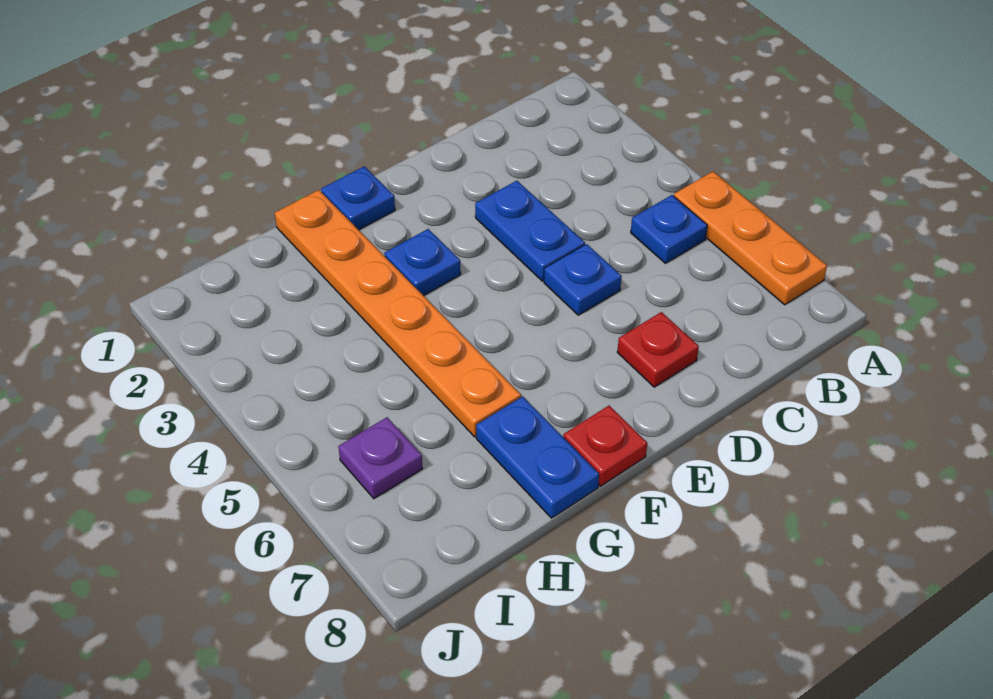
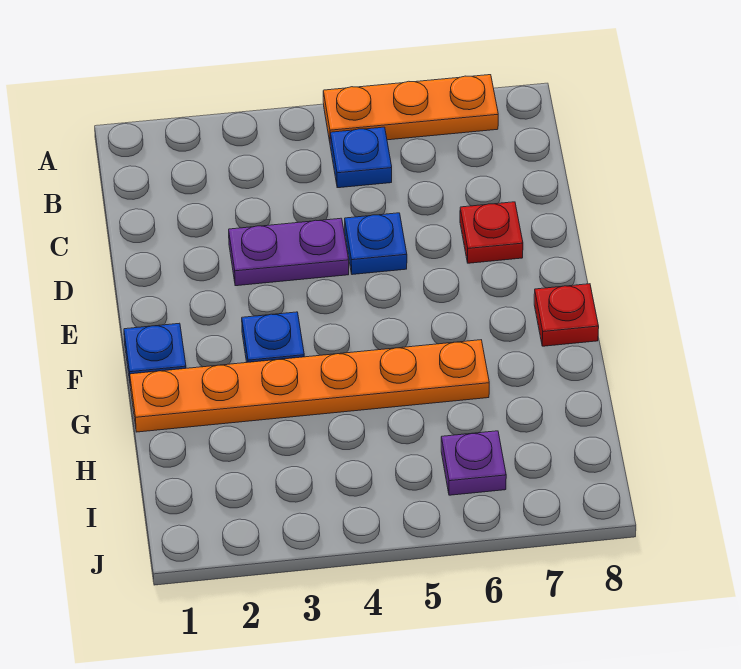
blue plate D3:D4 level 1 -> purple plate D3:D4 level 1
blue plate G7:G8 level 1 -> none

